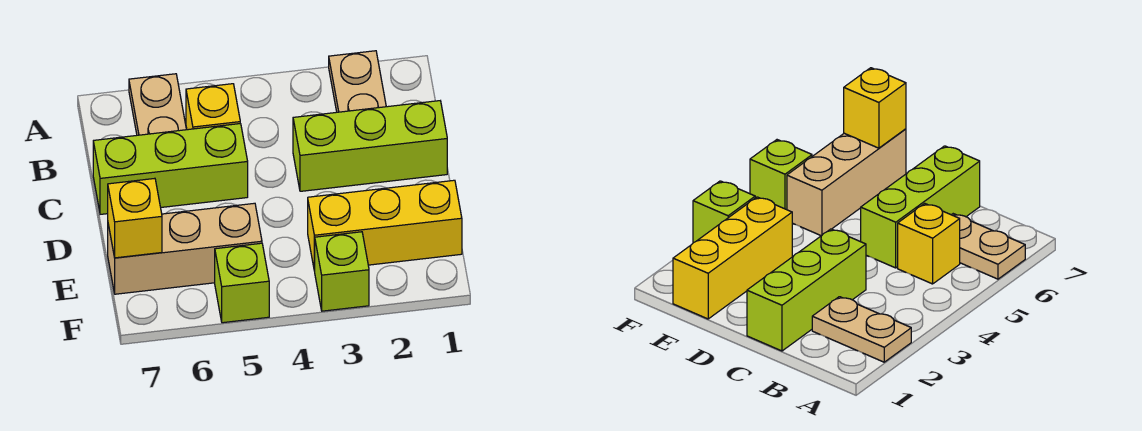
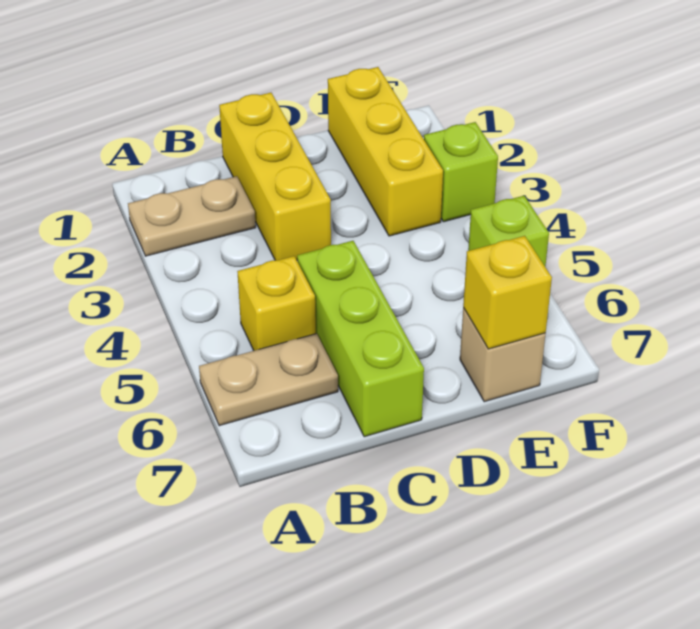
lime brick C1:C3 level 1 -> yellow brick C1:C3 level 1
tan brick E5:E7 level 1 -> tan brick E7 level 1

